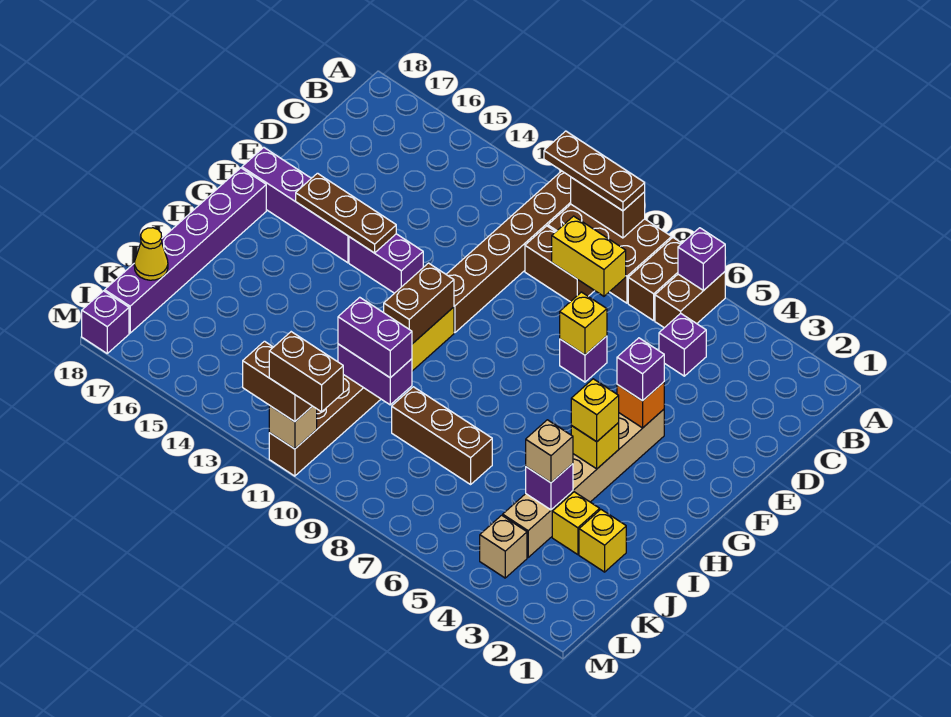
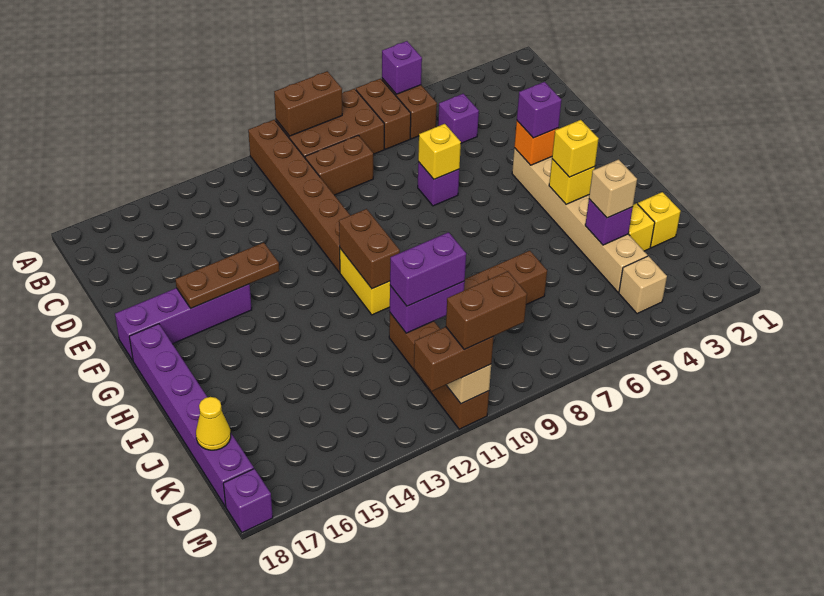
brown plate A9:A11 level 3 -> none
yellow brick C8:C9 level 2 -> none
purple brick F13:F14 level 1 -> none

